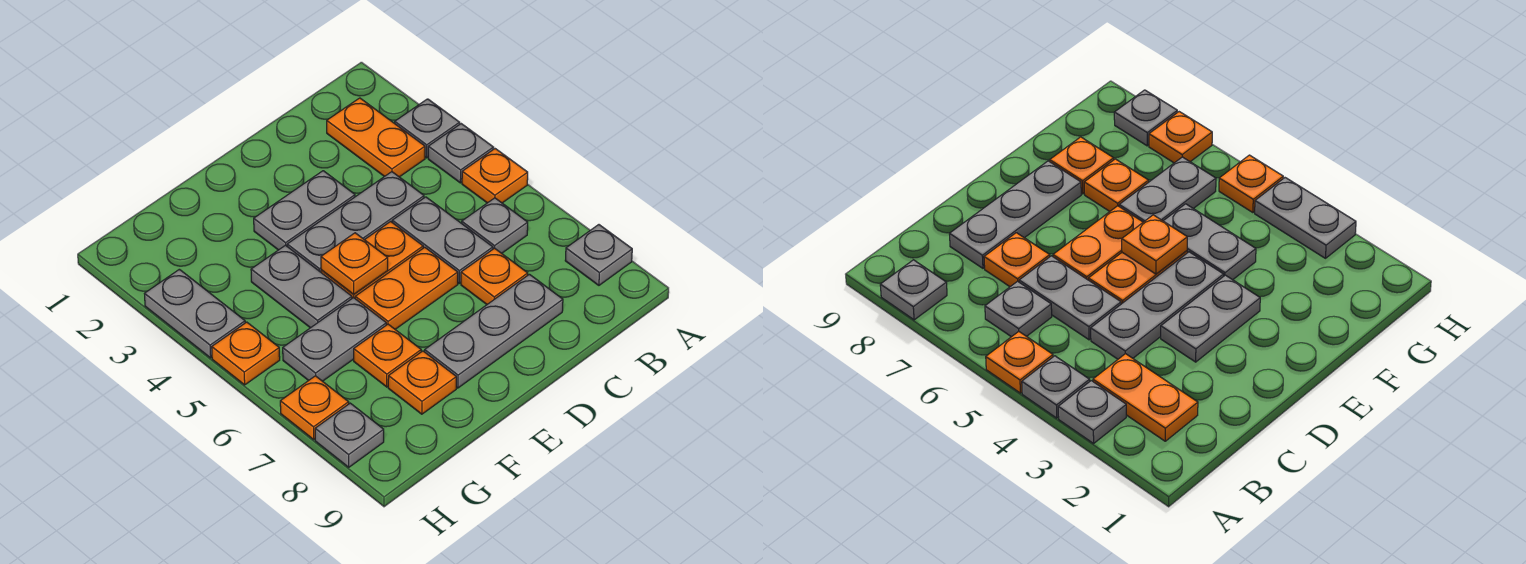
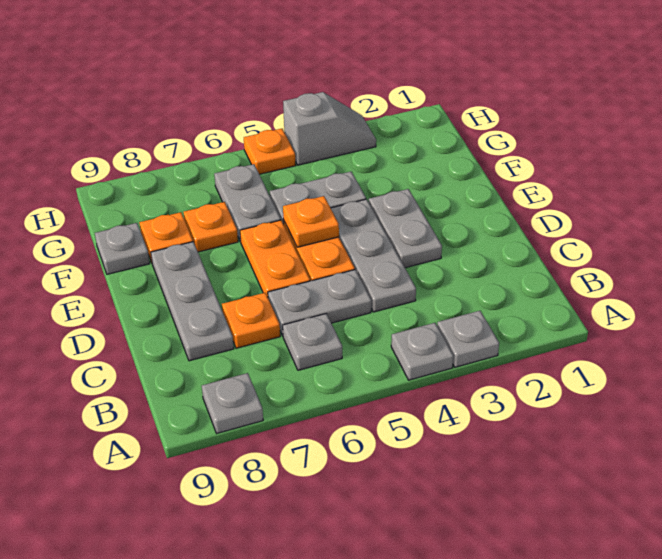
orange plate A5 level 1 -> none
orange plate B2:B3 level 1 -> none
grey plate H3:H4 level 1 -> grey slope H3:H4 level 1 top 4
orange plate H7 level 1 -> none
grey plate H8 level 1 -> grey plate F9 level 1

